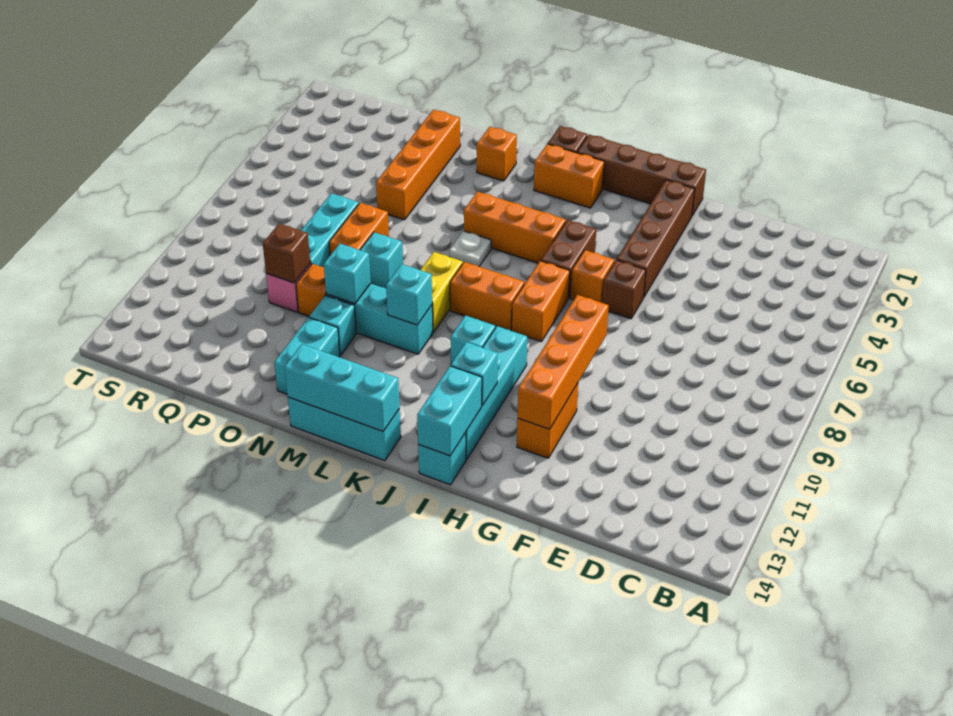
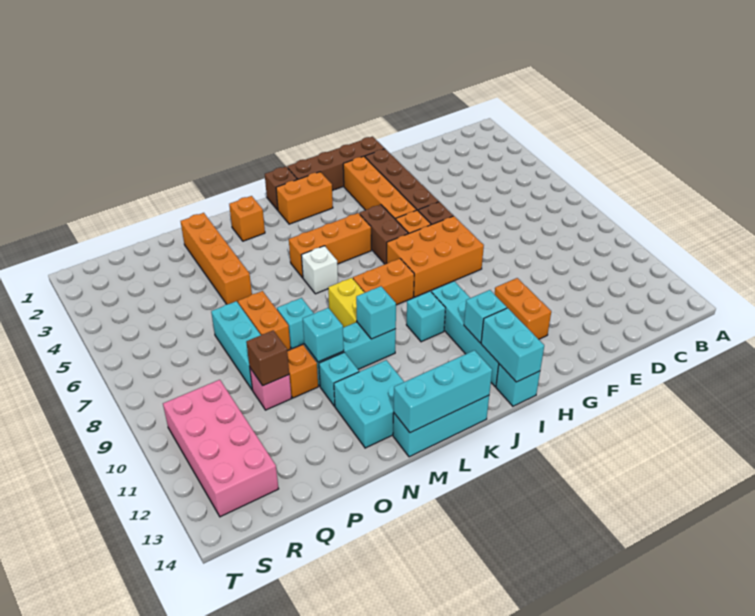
orange brick G9:G12 level 2 -> orange brick H2:H5 level 1
orange brick I7:I8 level 1 -> orange brick G7:I8 level 1
white plate L6 level 1 -> white brick L6 level 1
cyan brick N12:N13 level 1 -> cyan brick M12:N13 level 1
none -> pink brick R10:S13 level 1

